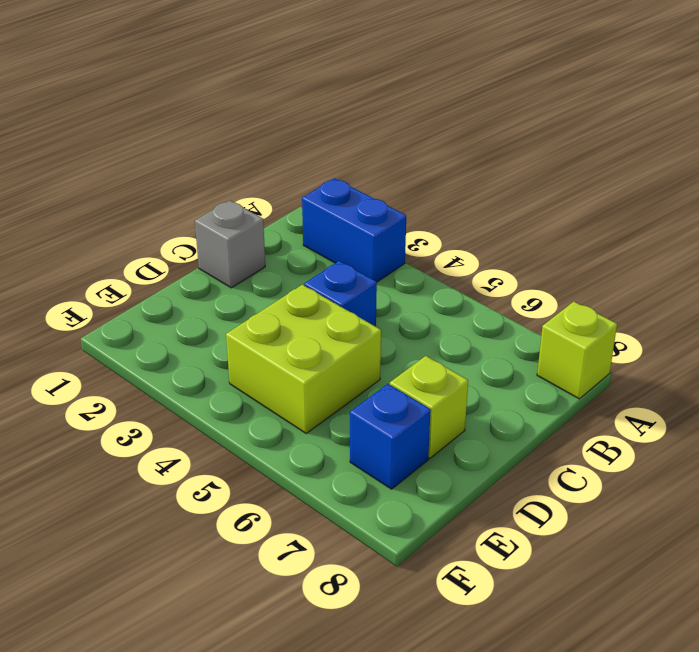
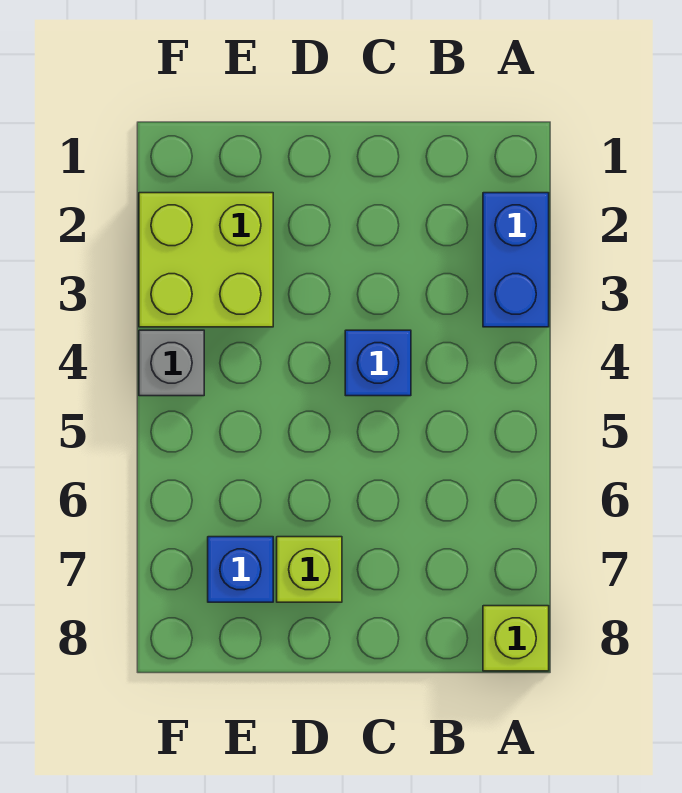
grey brick C1 level 1 -> grey brick F4 level 1
lime brick D4:E5 level 1 -> lime brick E2:F3 level 1

